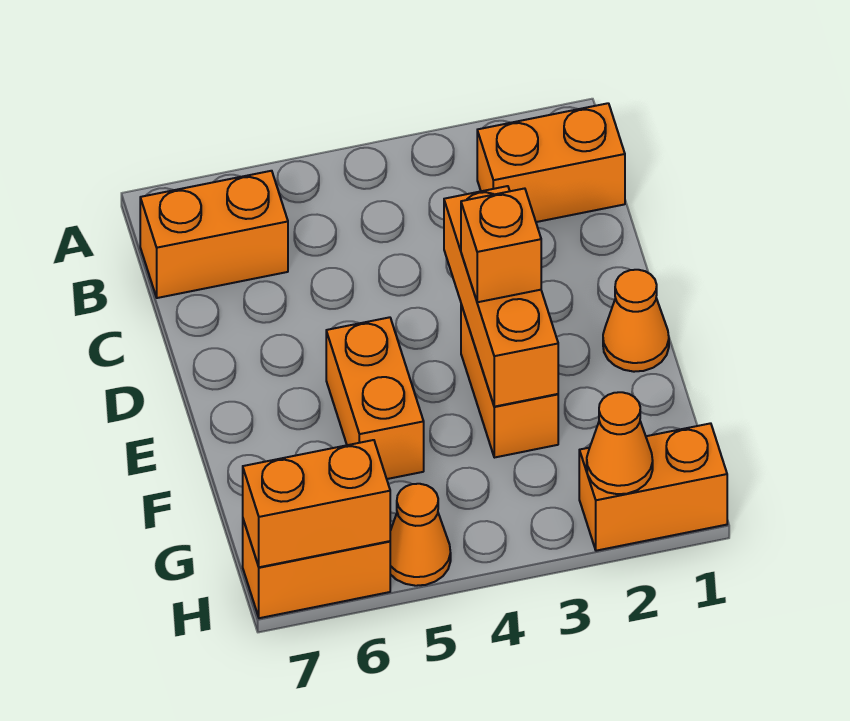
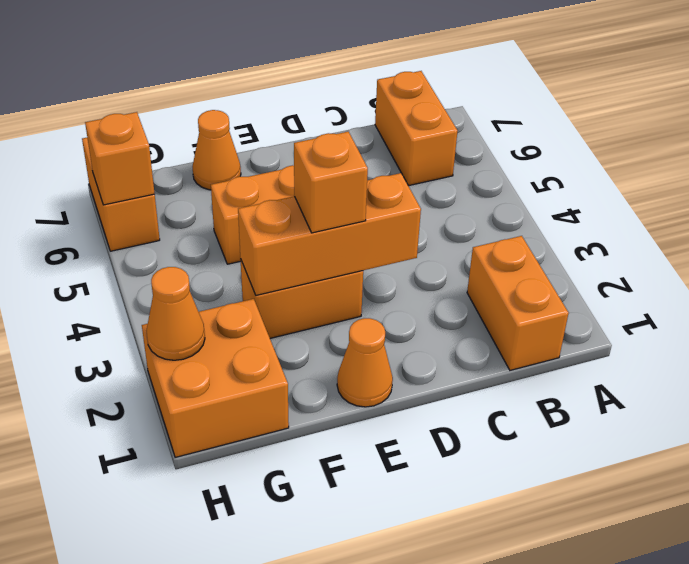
orange brick H1:H2 level 1 -> orange brick G1:H2 level 1
orange cone H5 level 1 -> orange cone F7 level 1
orange brick H6:H7 level 2 -> orange brick H6 level 2

